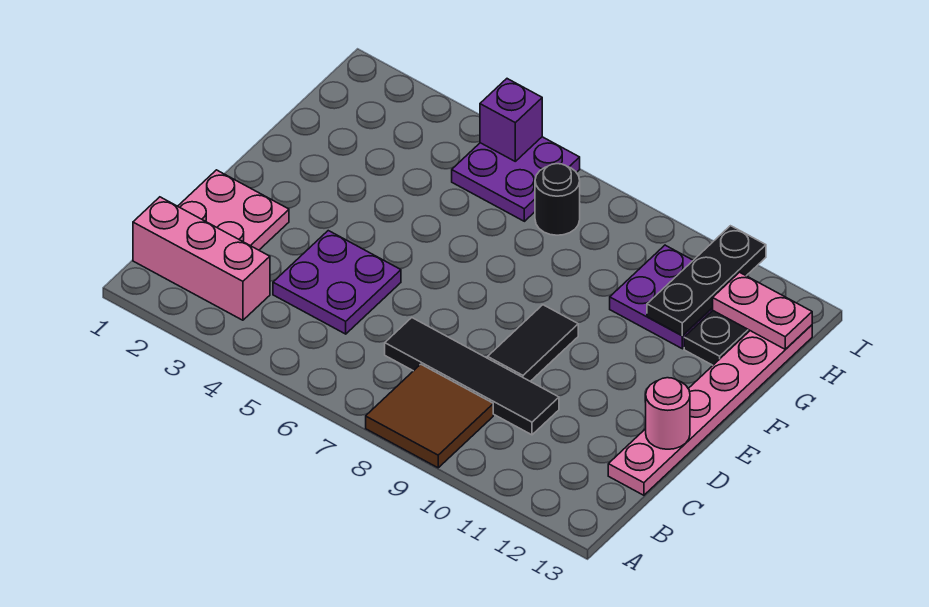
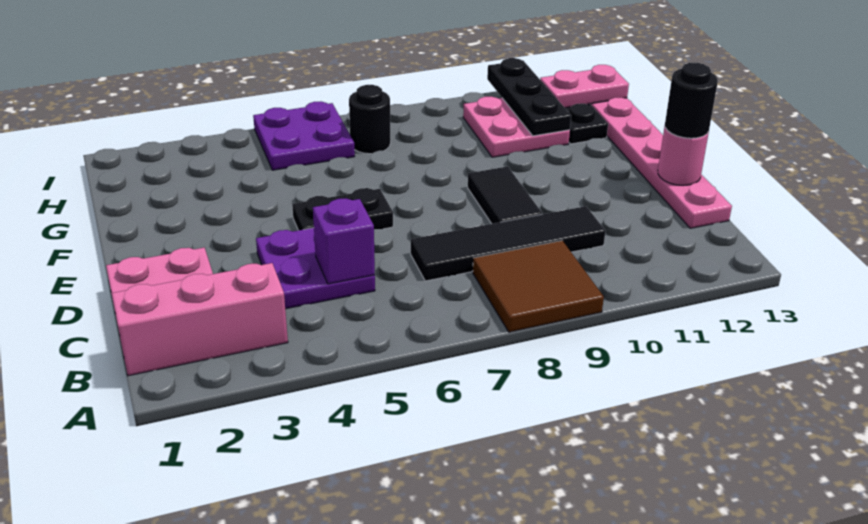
none -> black round brick D13 level 3
none -> black plate E5:E6 level 1
purple plate G10:H11 level 1 -> pink plate G10:H11 level 1
purple brick I5 level 2 -> purple brick C5 level 2

